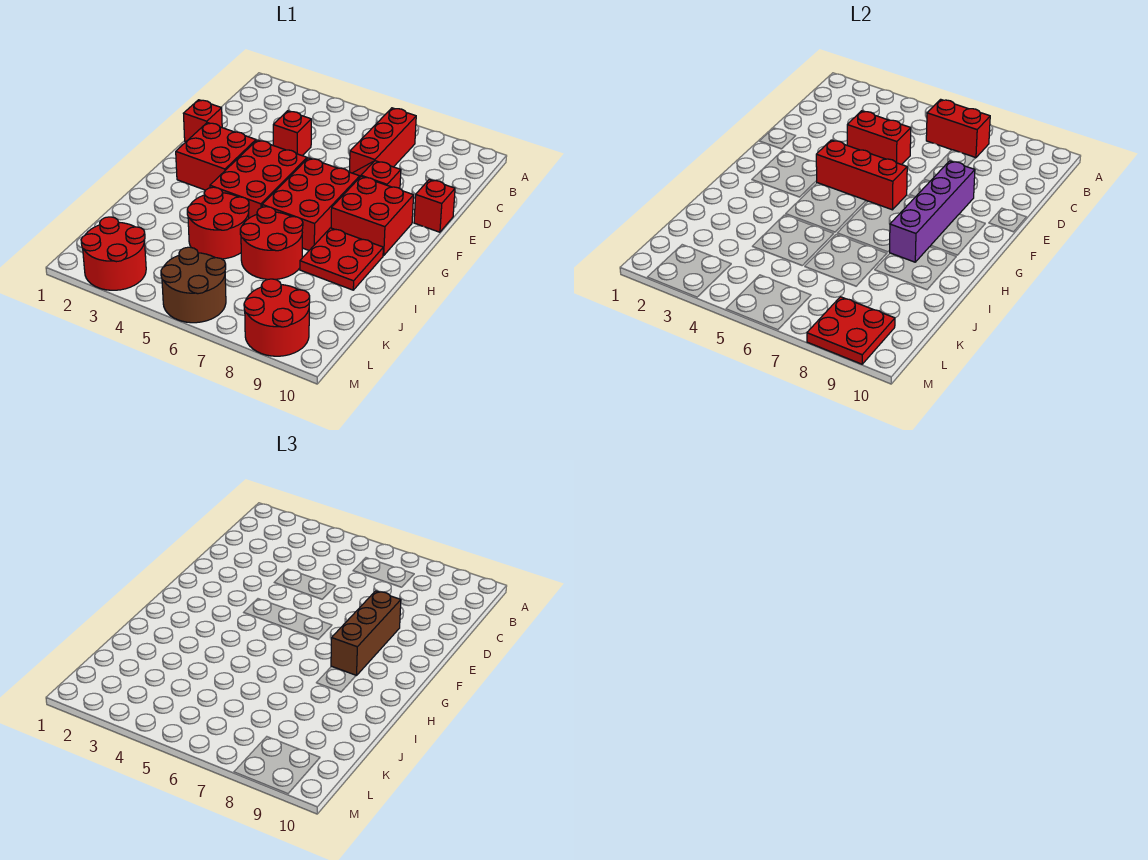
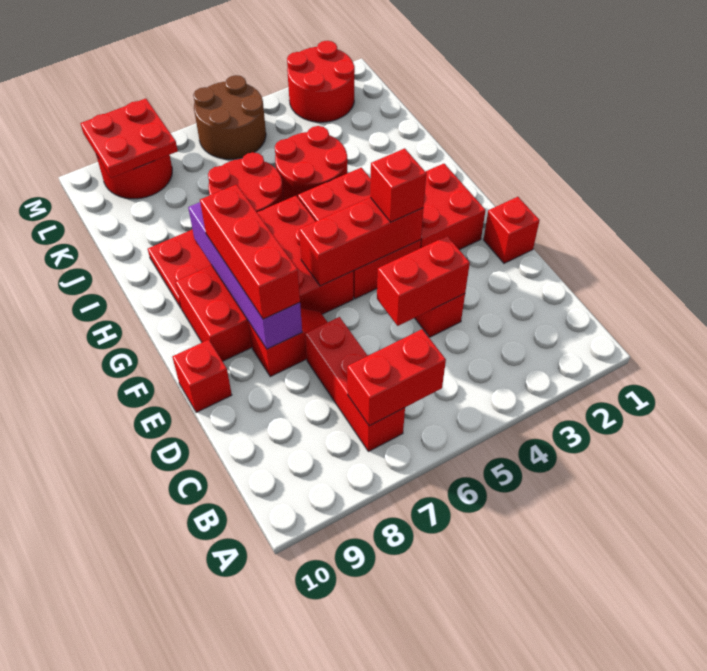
brown brick E8:G8 level 3 -> red brick E8:G8 level 3
none -> red brick F4 level 3

